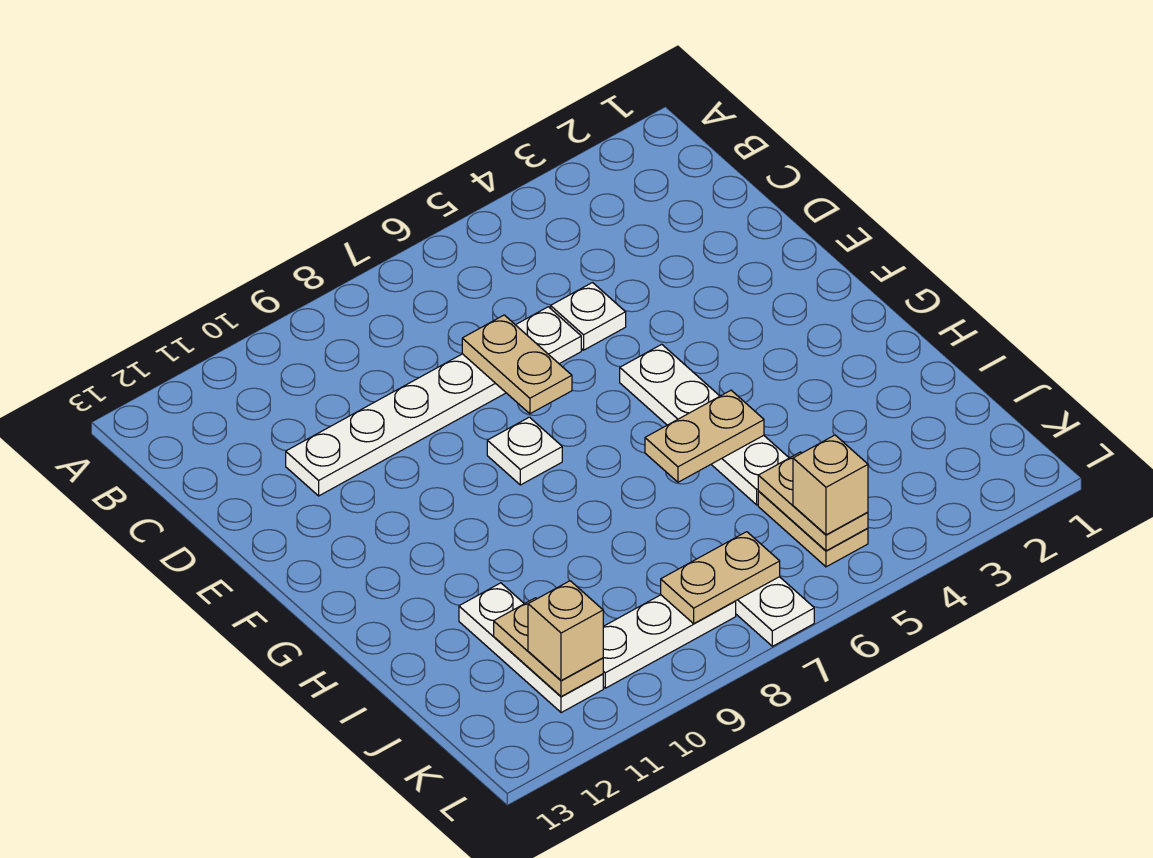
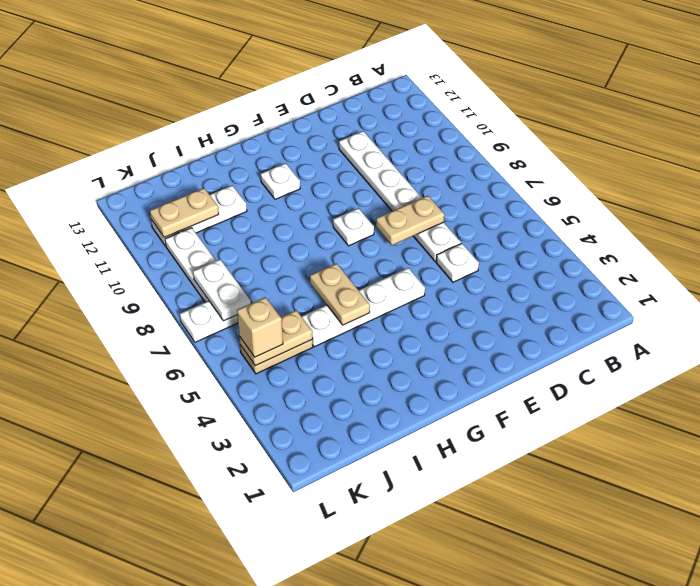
none -> white plate G11 level 1
tan plate K7:K8 level 2 -> white plate K7:K8 level 2
tan brick K11 level 3 -> none

